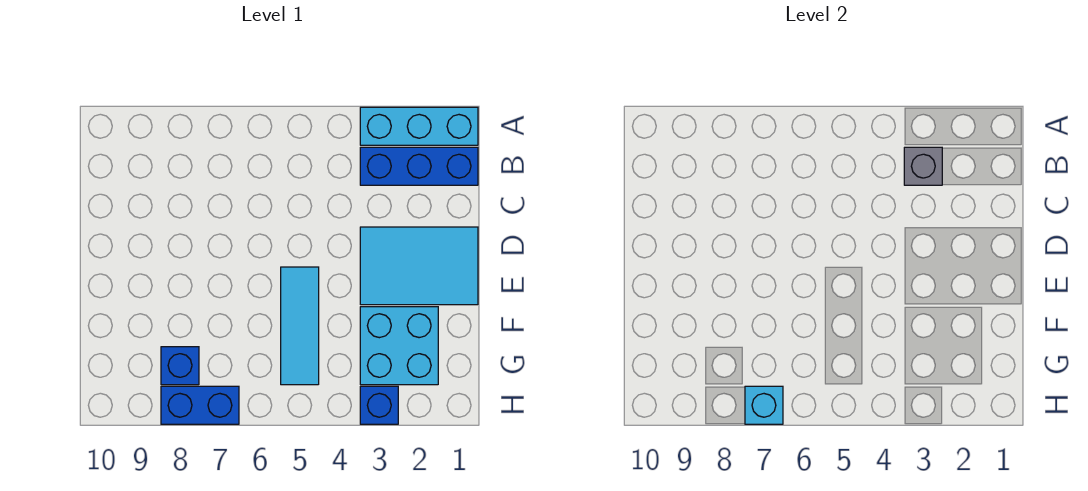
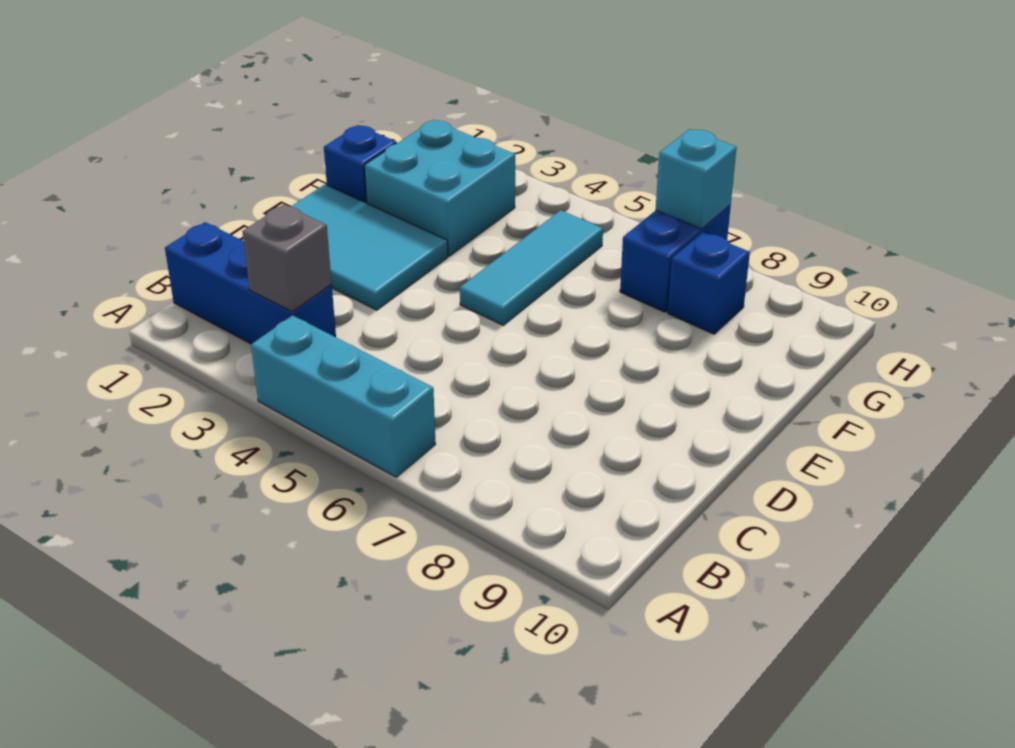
cyan brick A1:A3 level 1 -> cyan brick A4:A6 level 1
blue brick H3 level 1 -> blue brick F1 level 1
blue brick H7:H8 level 1 -> blue brick G7:H7 level 1

